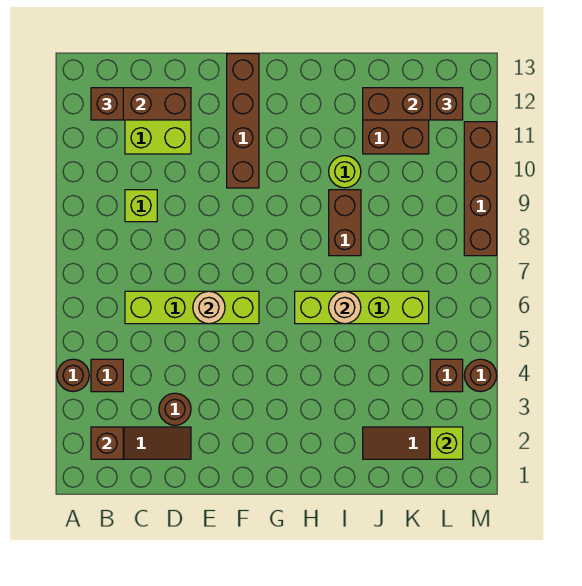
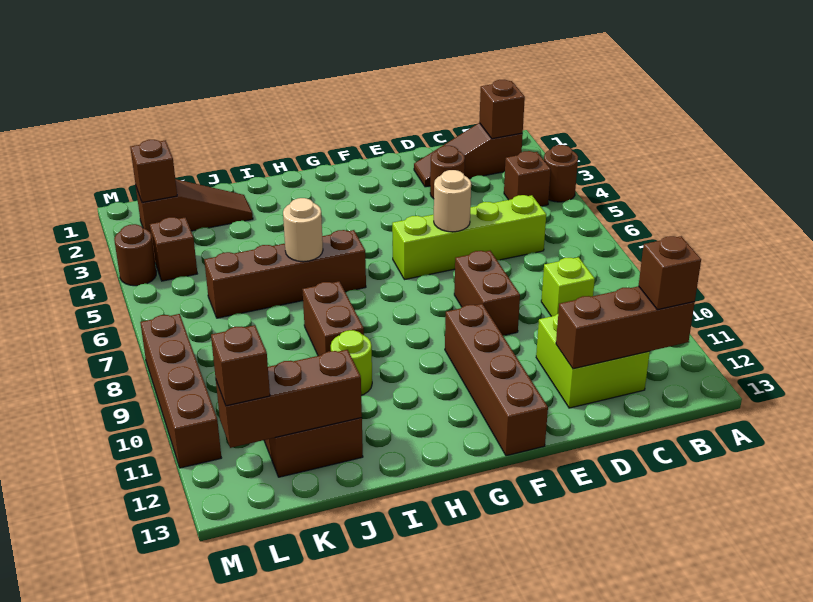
none -> brown brick E8:E9 level 1
lime brick H6:K6 level 1 -> brown brick H6:K6 level 1
lime brick L2 level 2 -> brown brick L2 level 2

